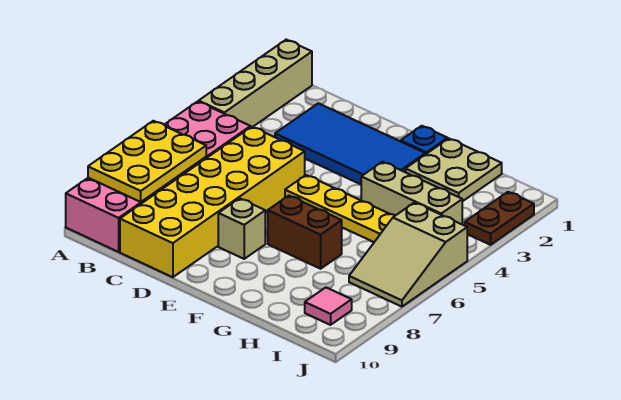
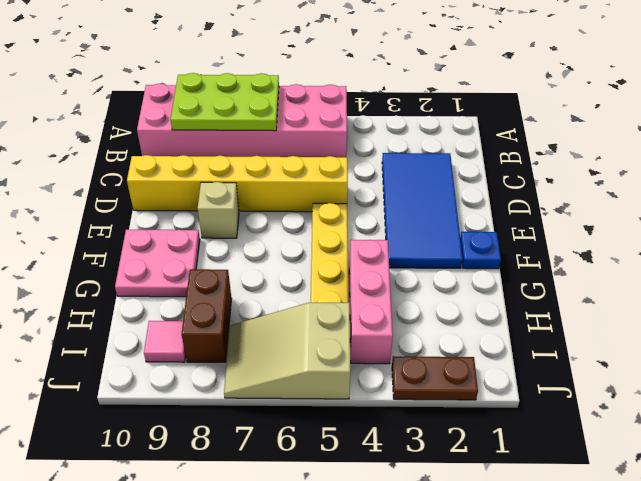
tan brick A1:A4 level 1 -> none
yellow plate A7:B9 level 2 -> lime plate A7:B9 level 2
yellow brick C5:D10 level 1 -> yellow brick D5:D10 level 1
brown brick F7:G7 level 1 -> brown brick H8:I8 level 1
none -> pink plate F9:G10 level 1
tan plate G1:H2 level 1 -> none
tan brick G4:I4 level 1 -> pink brick G4:I4 level 1

